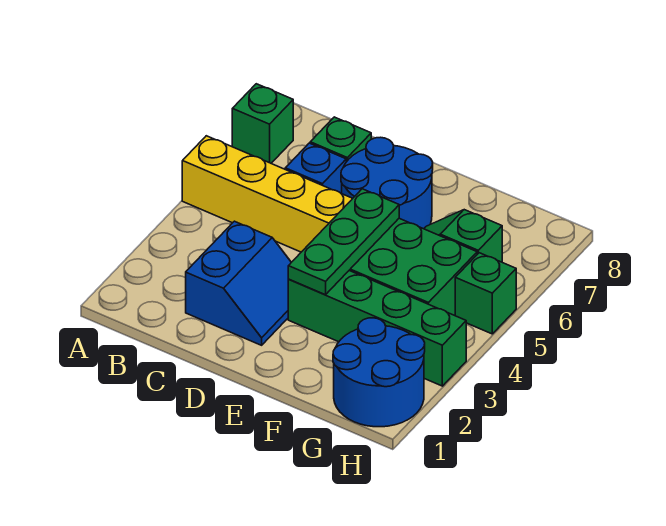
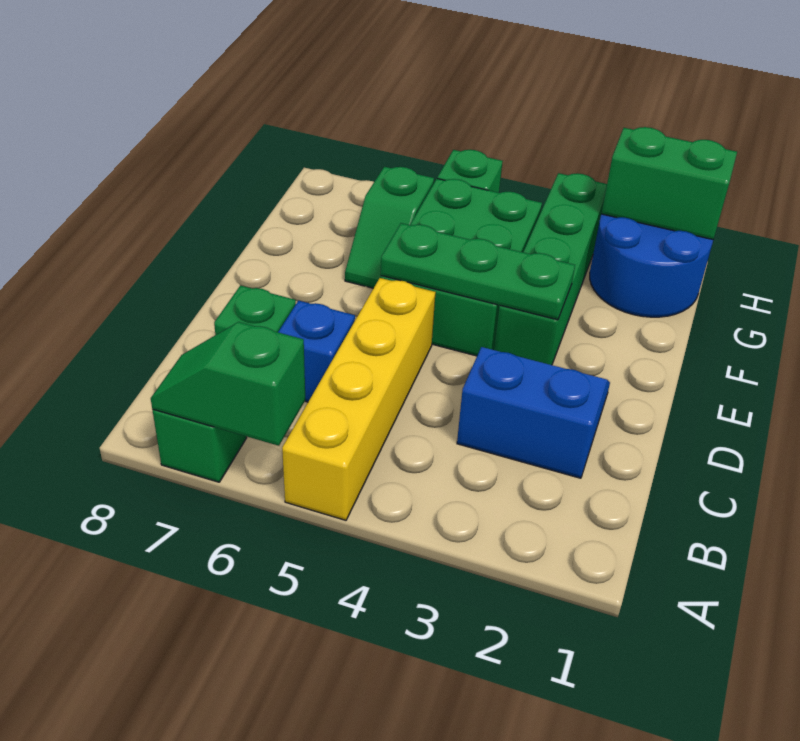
none -> green slope A6:A7 level 2 top 6
blue round brick D6:E7 level 1 -> none
none -> green brick H1:H2 level 2

